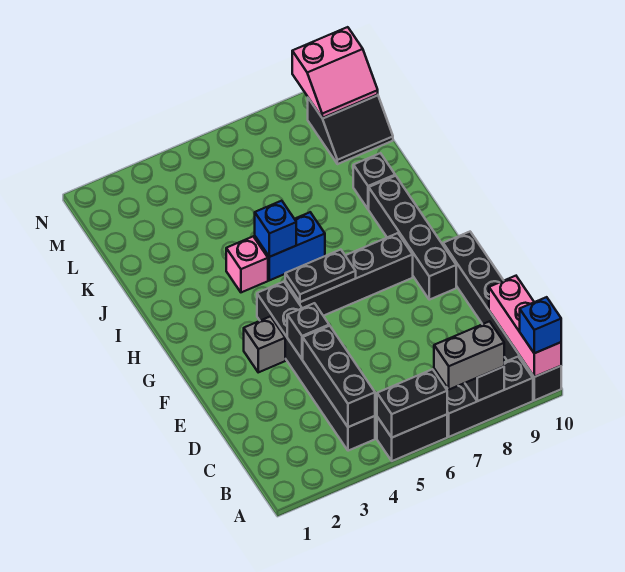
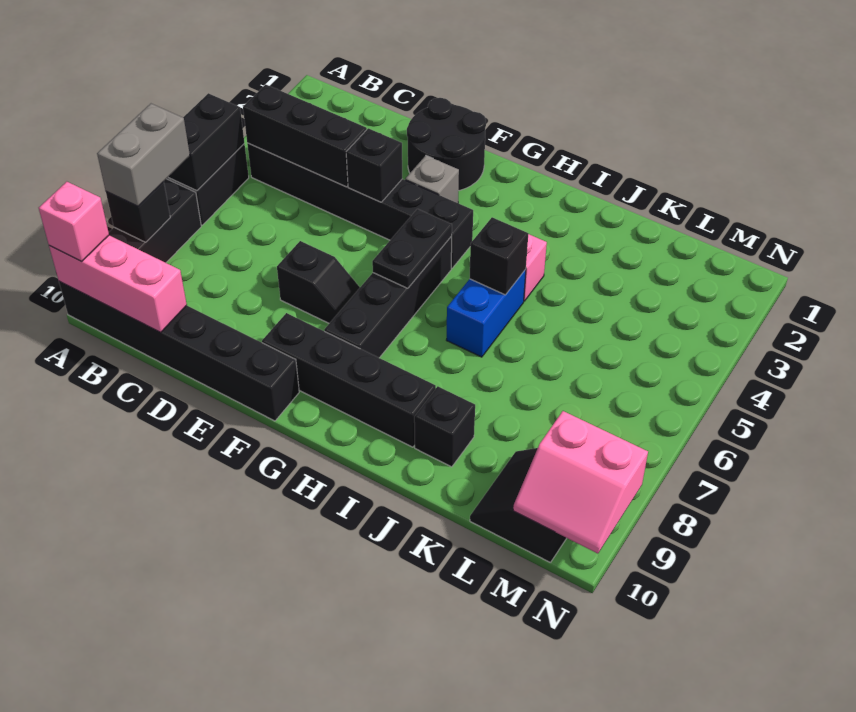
blue brick A10 level 3 -> pink brick A10 level 3
none -> black round brick E1:F2 level 1
none -> black slope E7:F7 level 1 top E
blue brick I5 level 2 -> black brick I5 level 2
pink slope M9:N10 level 2 top N -> pink slope M9:N10 level 2 top 9

